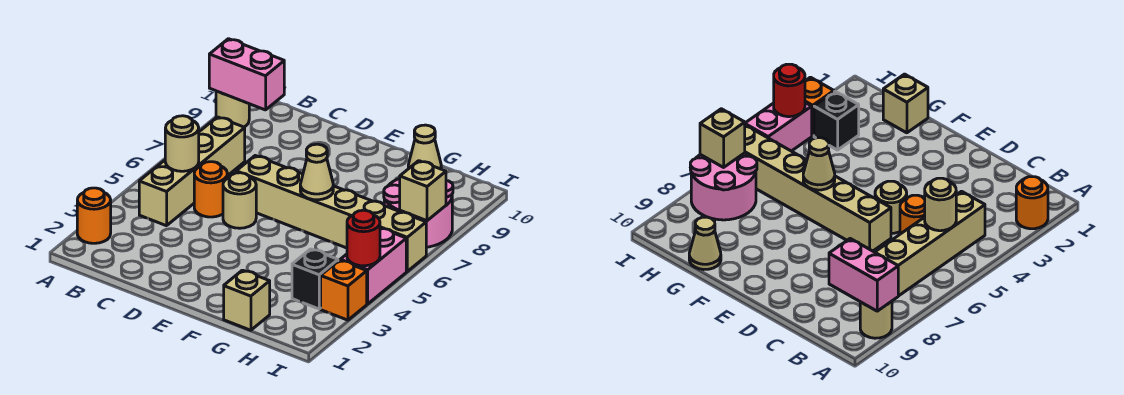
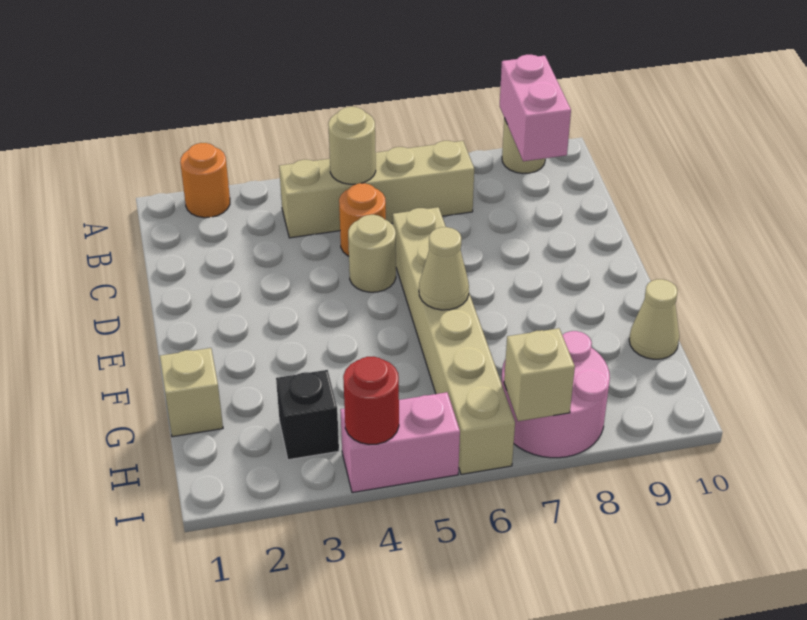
orange brick I3 level 1 -> none

